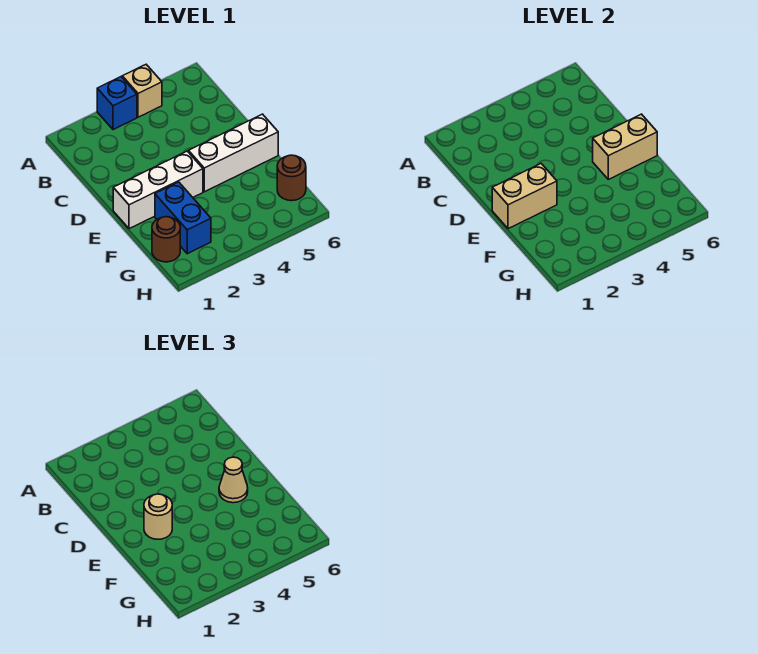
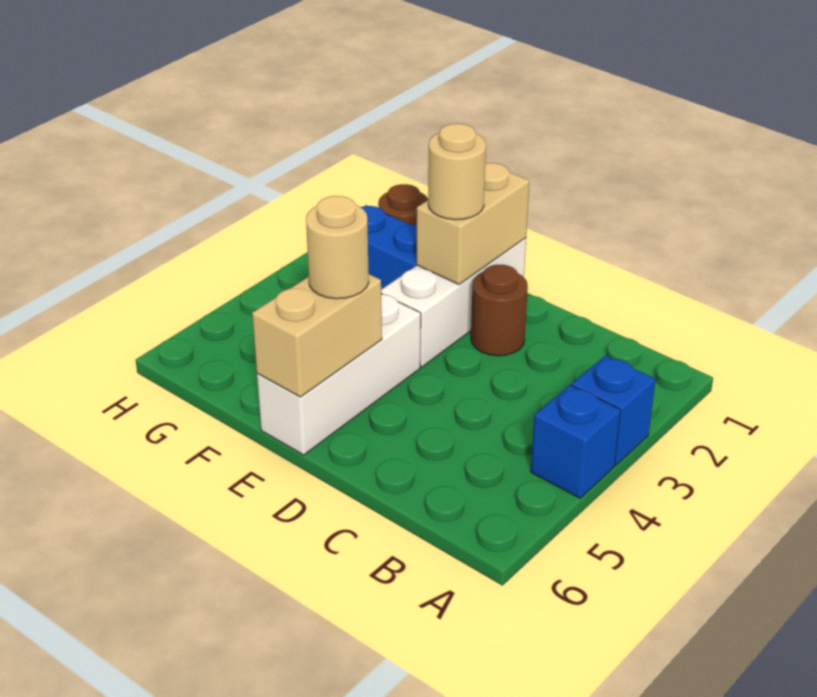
tan brick A4 level 1 -> blue brick A4 level 1
tan cone E5 level 3 -> tan round brick E5 level 3
brown round brick G6 level 1 -> brown round brick D2 level 1

